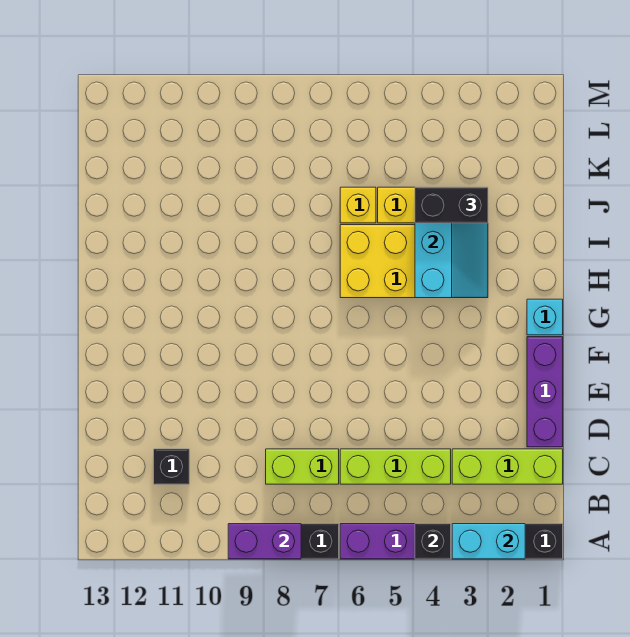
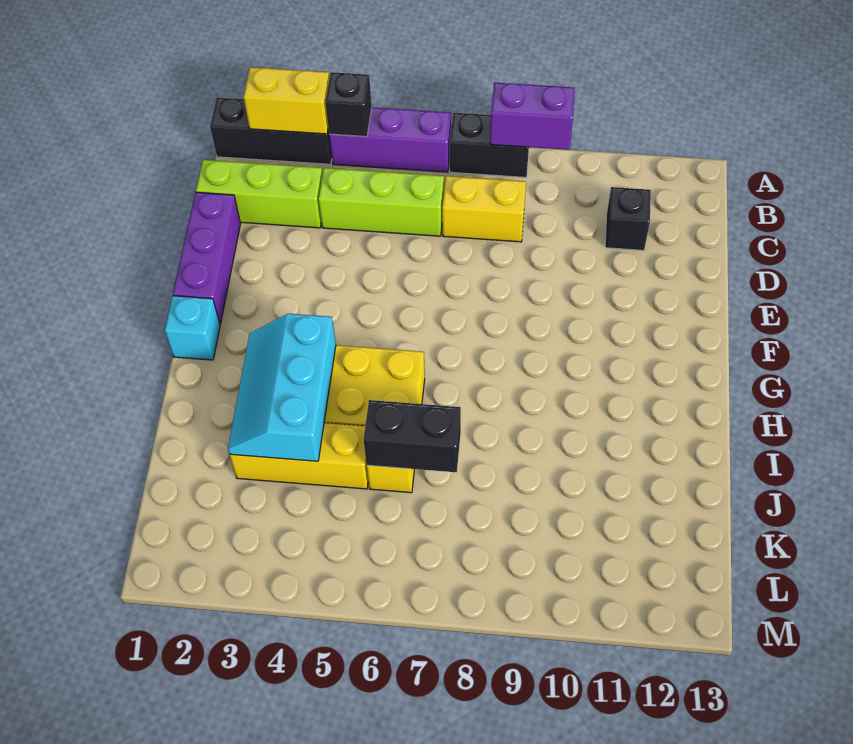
cyan brick A2:A3 level 2 -> yellow brick A2:A3 level 2
lime brick C7:C8 level 1 -> yellow brick C7:C8 level 1
black brick J3:J4 level 3 -> black brick J6:J7 level 2

